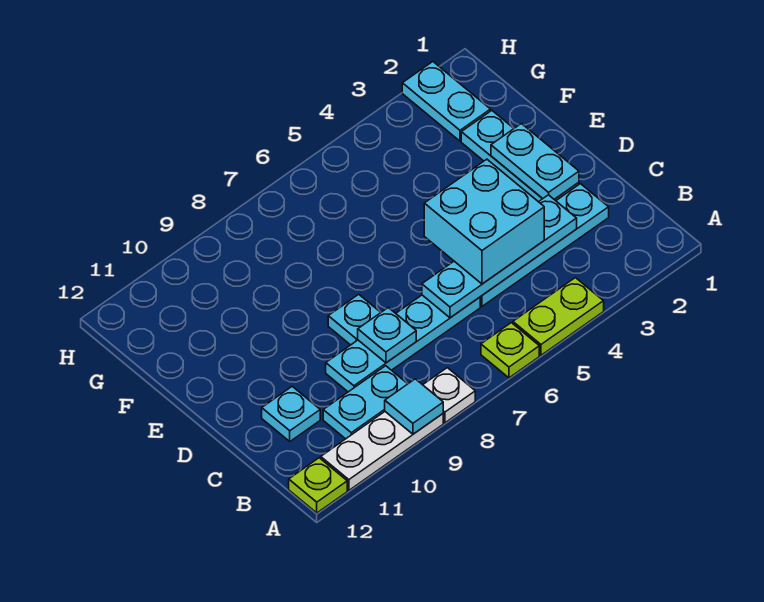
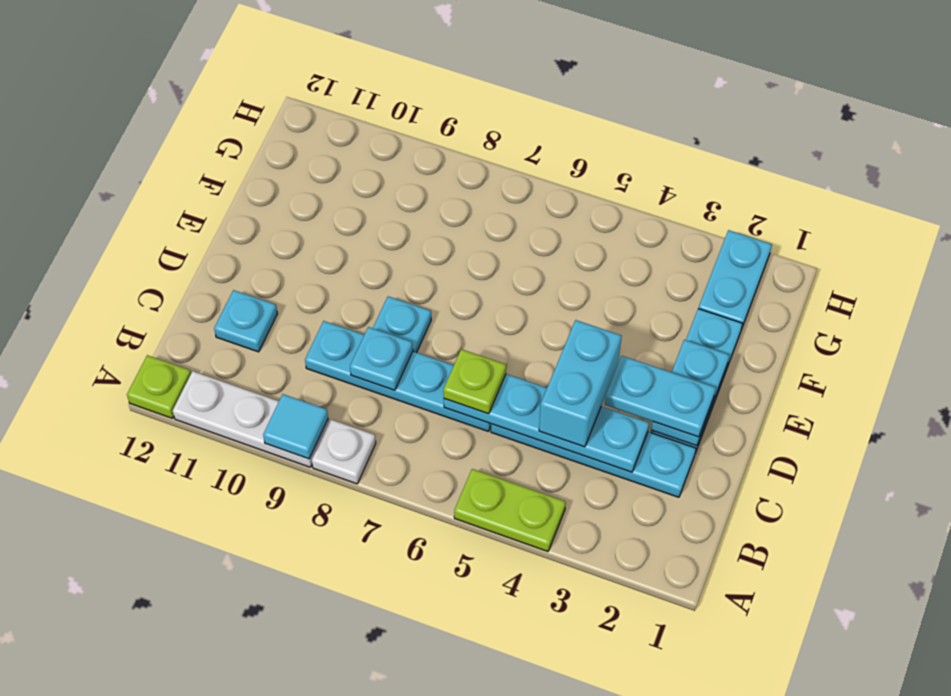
lime plate A6 level 1 -> lime plate C6 level 3
cyan plate B9:B10 level 1 -> cyan plate D2:D3 level 3
cyan brick C4:D5 level 3 -> cyan brick C4:D4 level 3

